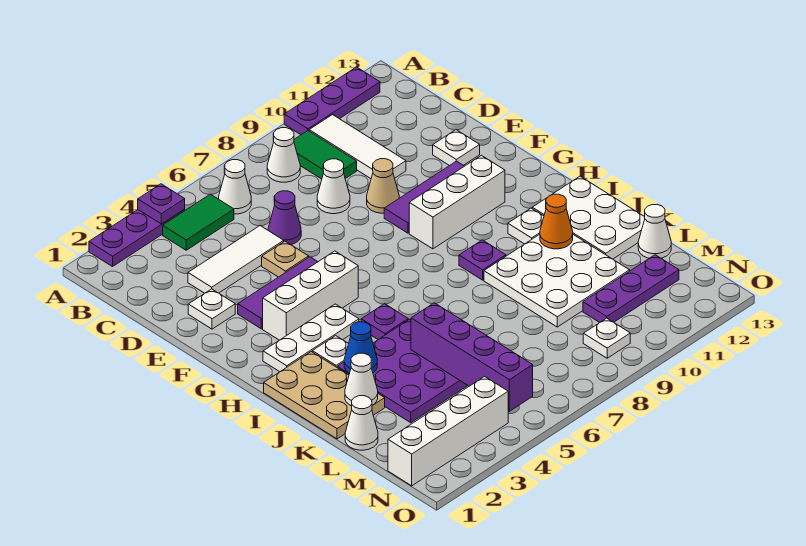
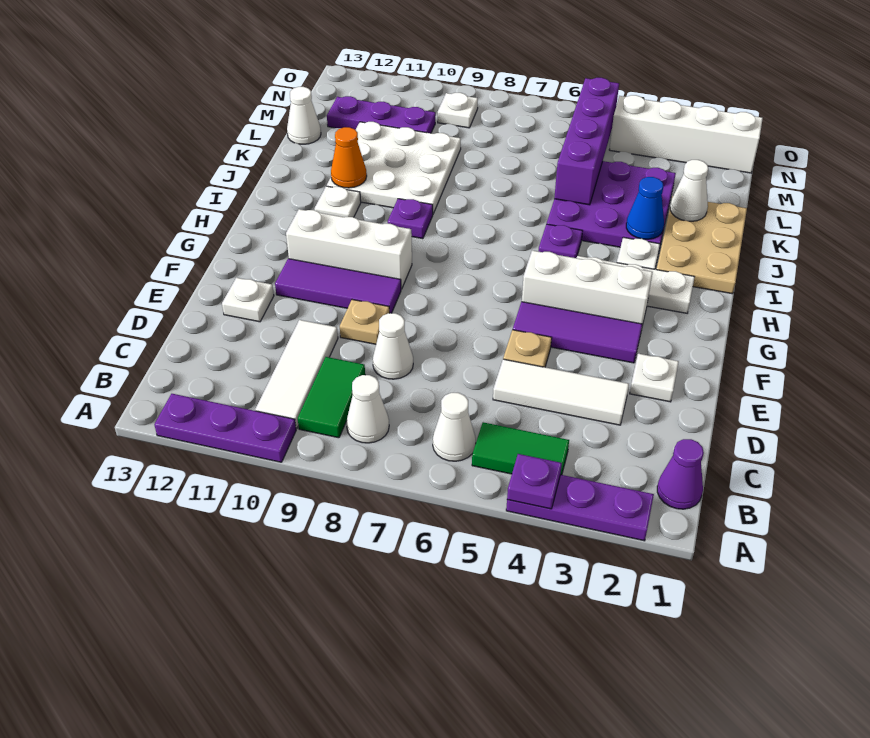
purple cone D6 level 1 -> purple cone B1 level 1
tan cone E9 level 1 -> tan plate E9 level 1
white plate I12:K13 level 1 -> none
white cone L1 level 1 -> none

